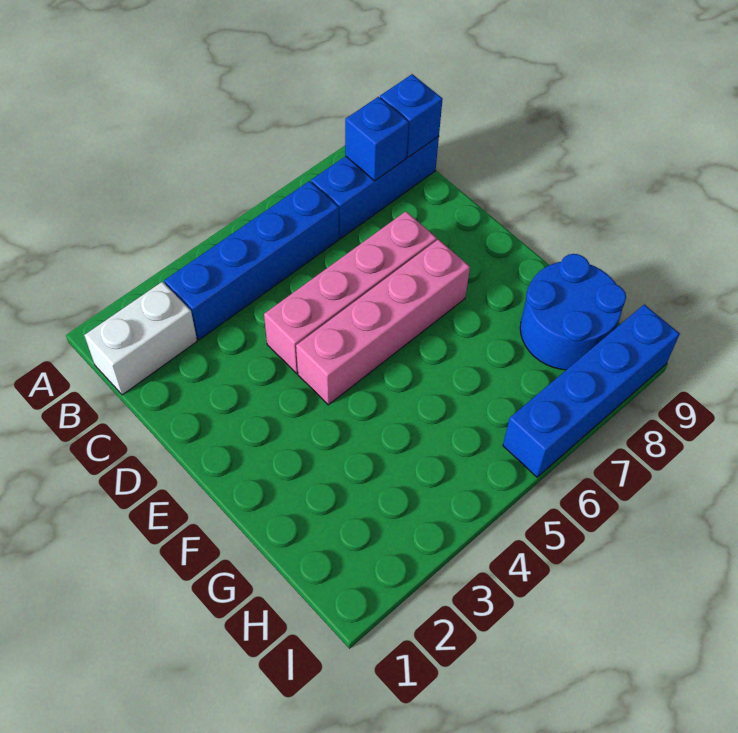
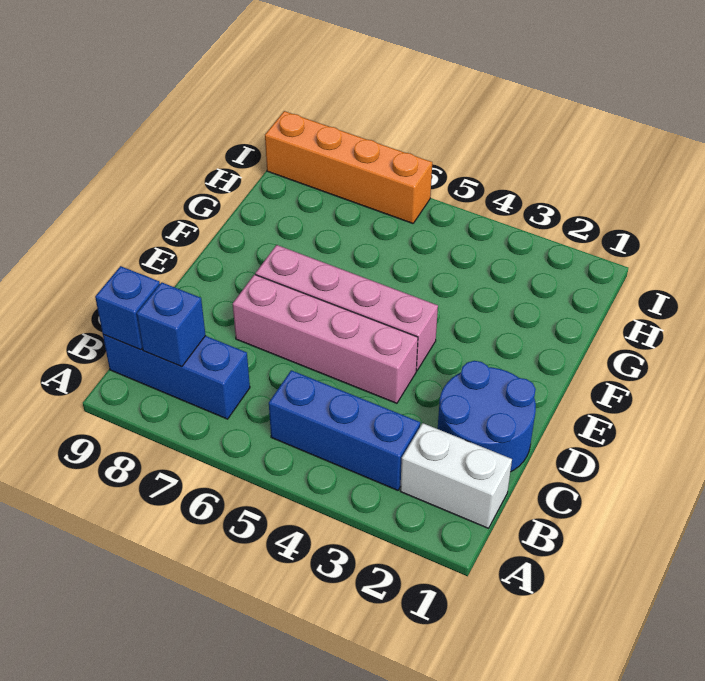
blue brick B3:B6 level 1 -> blue brick B3:B5 level 1
blue round brick G8:H9 level 1 -> blue round brick C1:D2 level 1
blue brick I6:I9 level 1 -> orange brick I6:I9 level 1

